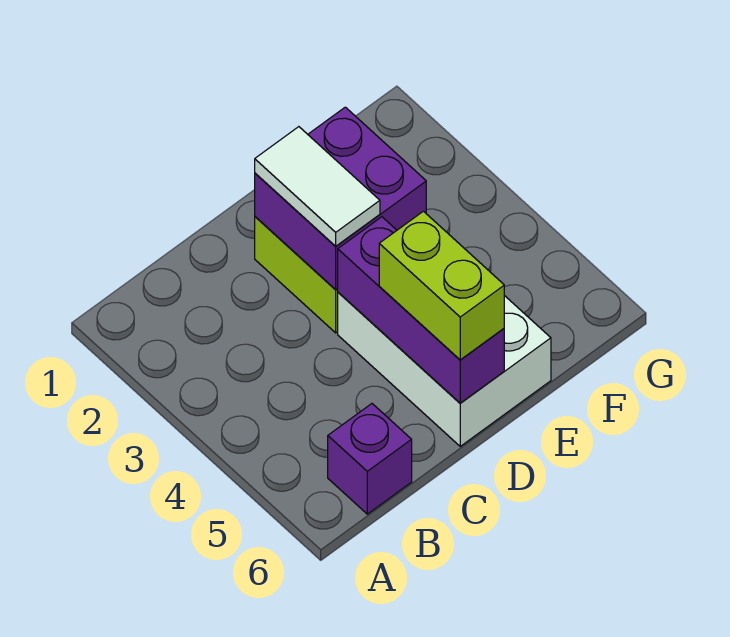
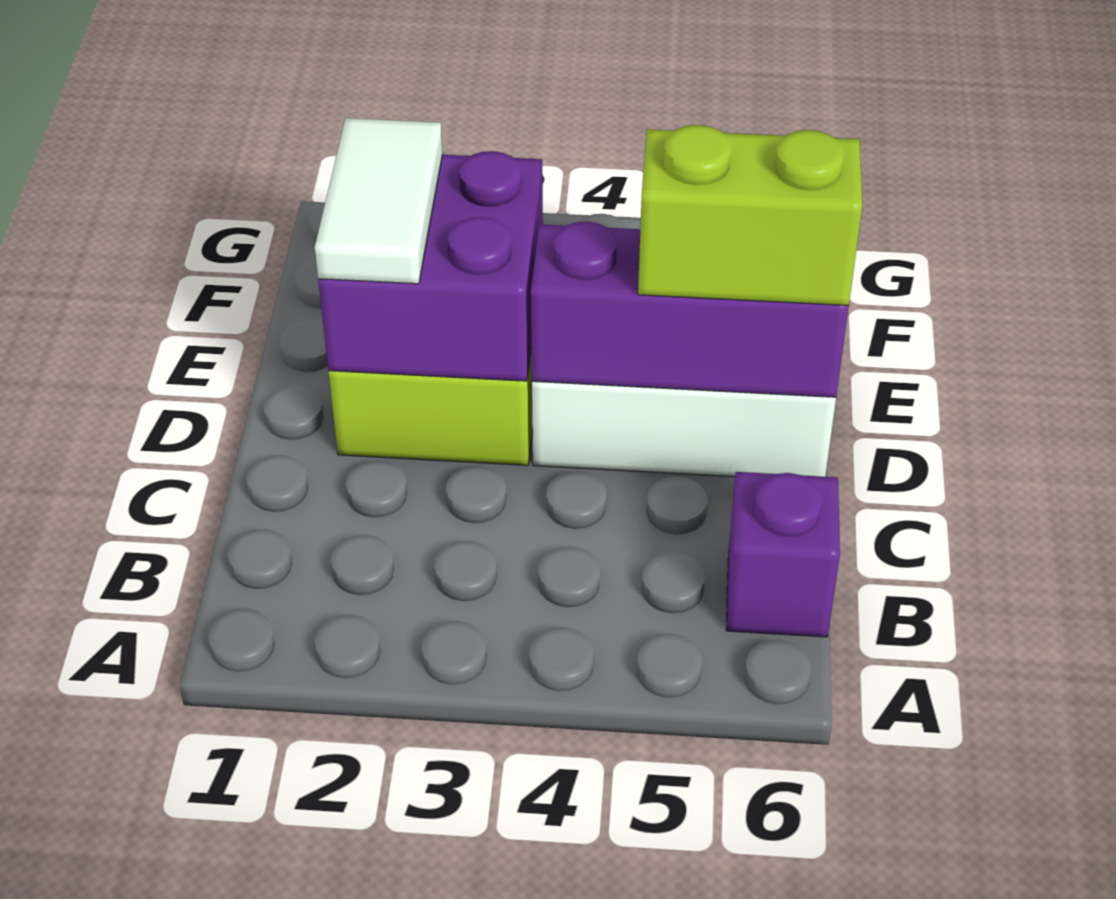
white tile D2:D3 level 3 -> white tile D2:E2 level 3

